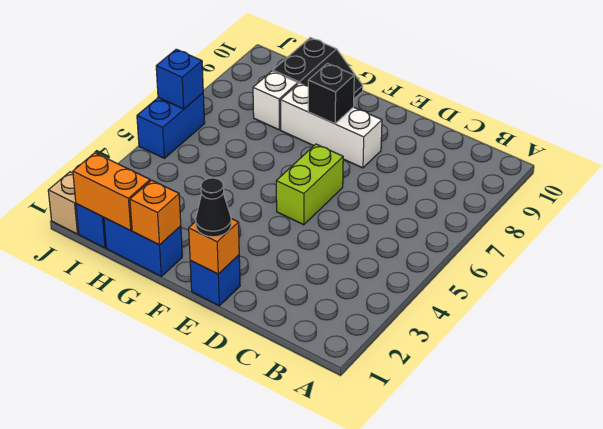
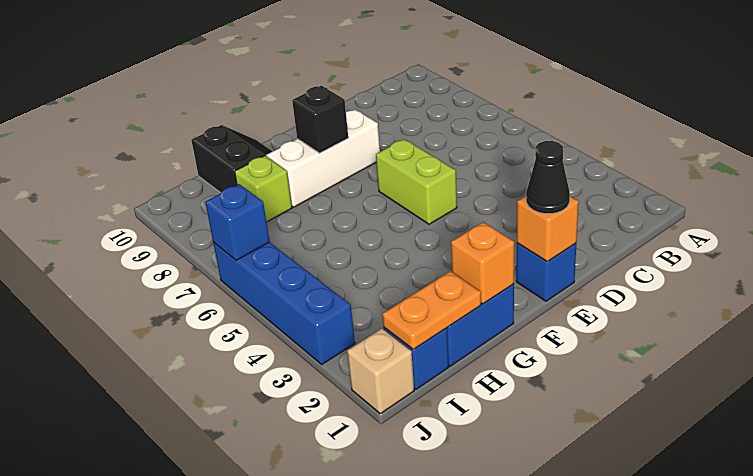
orange brick H1:I1 level 2 -> orange plate H1:I1 level 2
white brick H8 level 1 -> lime brick H8 level 1
blue brick J5:J6 level 1 -> blue brick J3:J6 level 1

